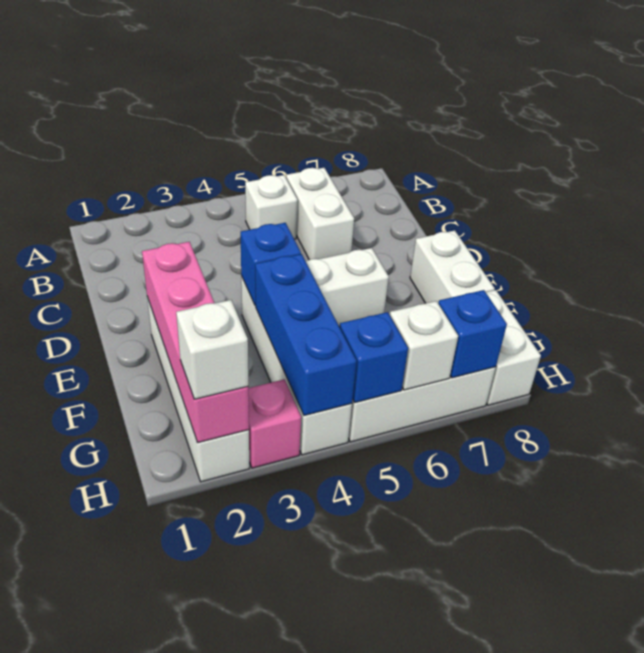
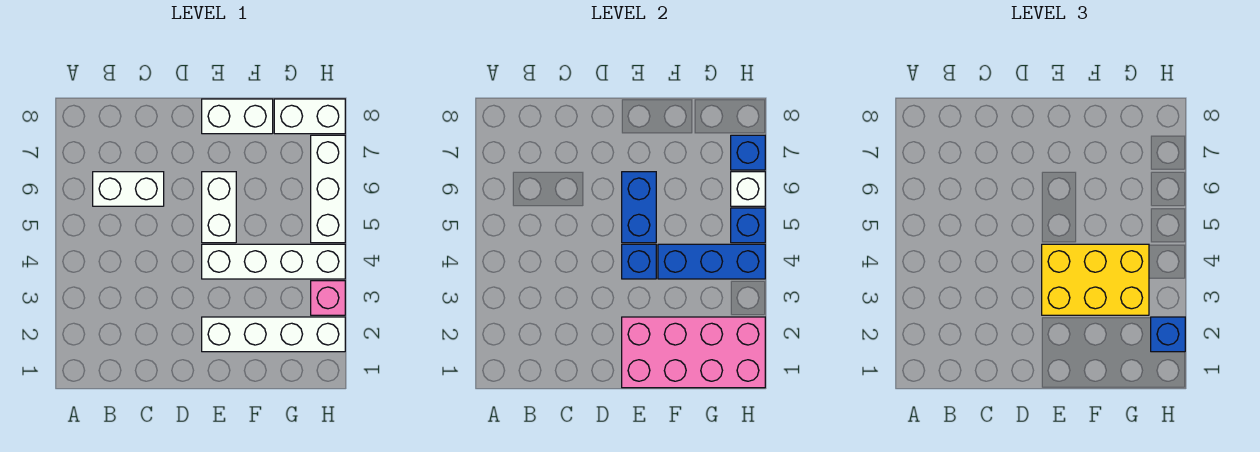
white brick B5 level 1 -> none
pink brick E2:H2 level 2 -> pink brick E1:H2 level 2
none -> yellow brick E3:G4 level 3
none -> blue brick E5:E6 level 2
white brick H2 level 3 -> blue brick H2 level 3

